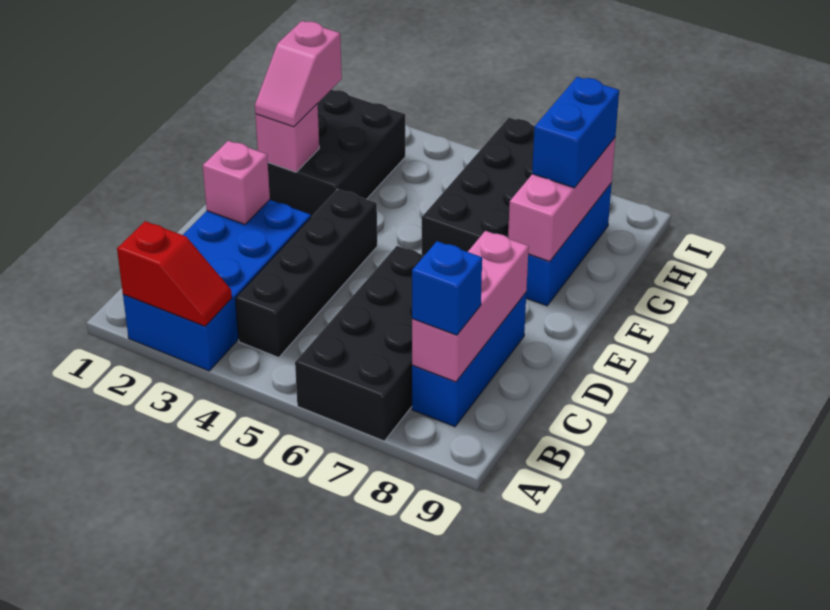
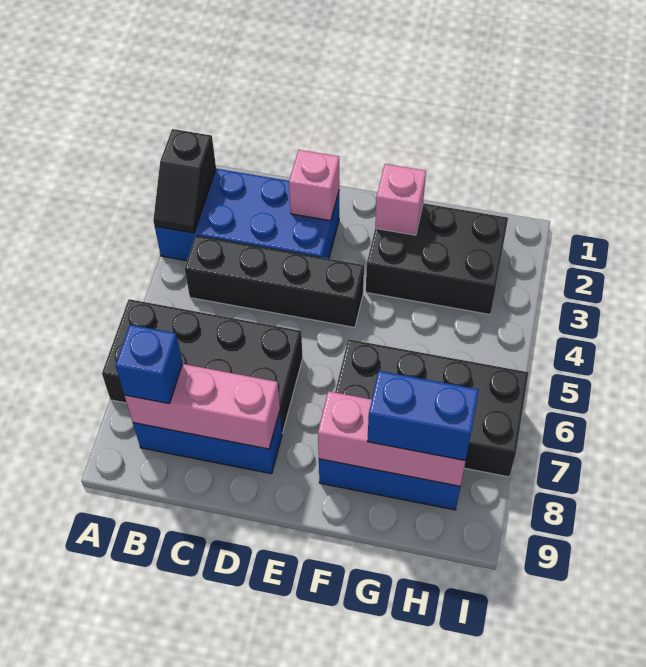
red slope A2:A3 level 2 top 2 -> black slope A2:A3 level 2 top 2
pink slope F2:G2 level 3 top G -> none

